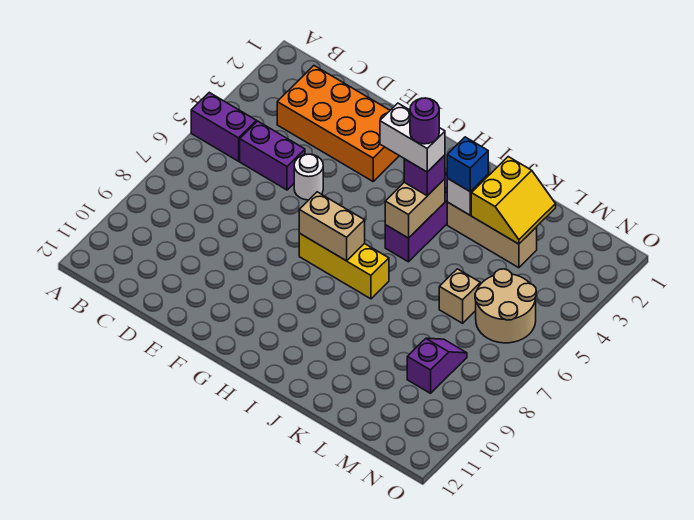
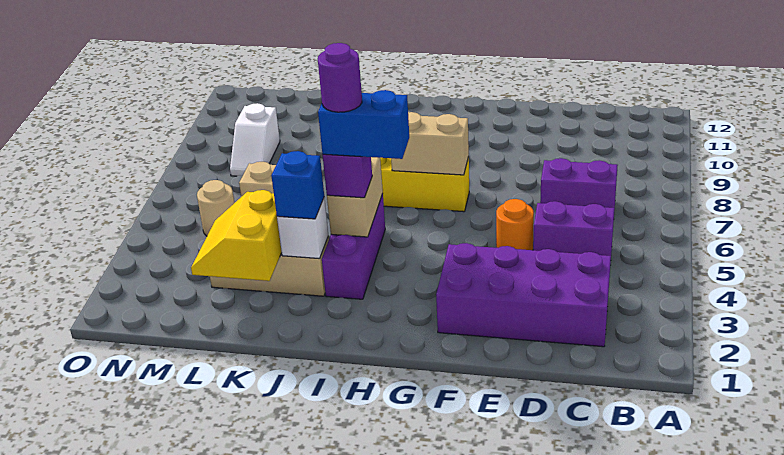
purple brick A5:B5 level 1 -> purple brick C7:D7 level 1
orange brick C2:F3 level 1 -> purple brick C2:F3 level 1
white round brick E5 level 1 -> orange round brick E5 level 1
white brick H4:I4 level 4 -> blue brick H4:I4 level 4
tan round brick M5:N6 level 1 -> tan round brick M5 level 1
purple slope M8:M9 level 1 top 9 -> white slope M8:M9 level 1 top 9

